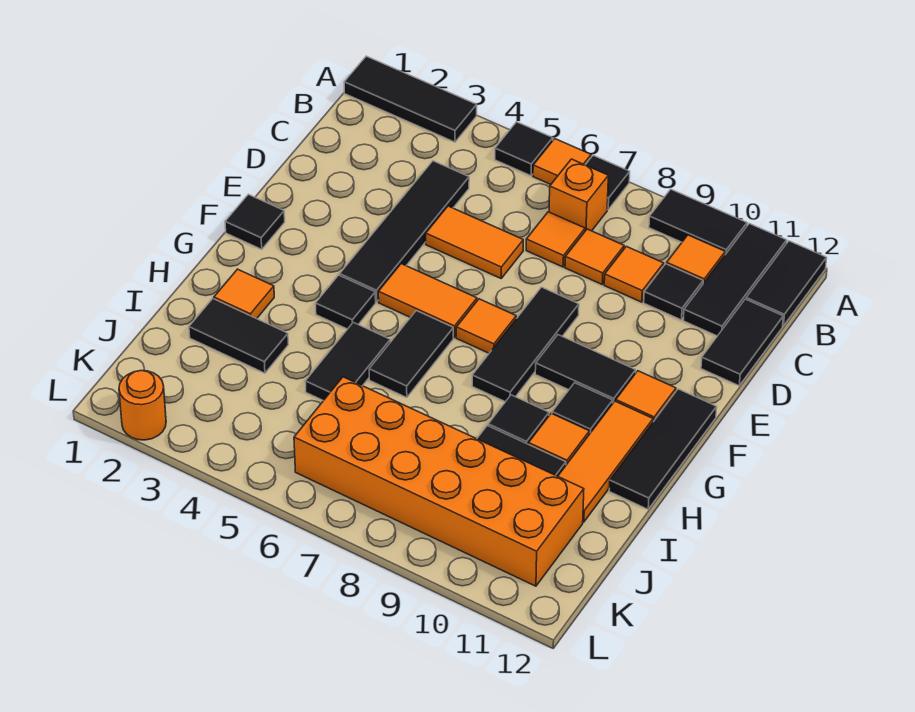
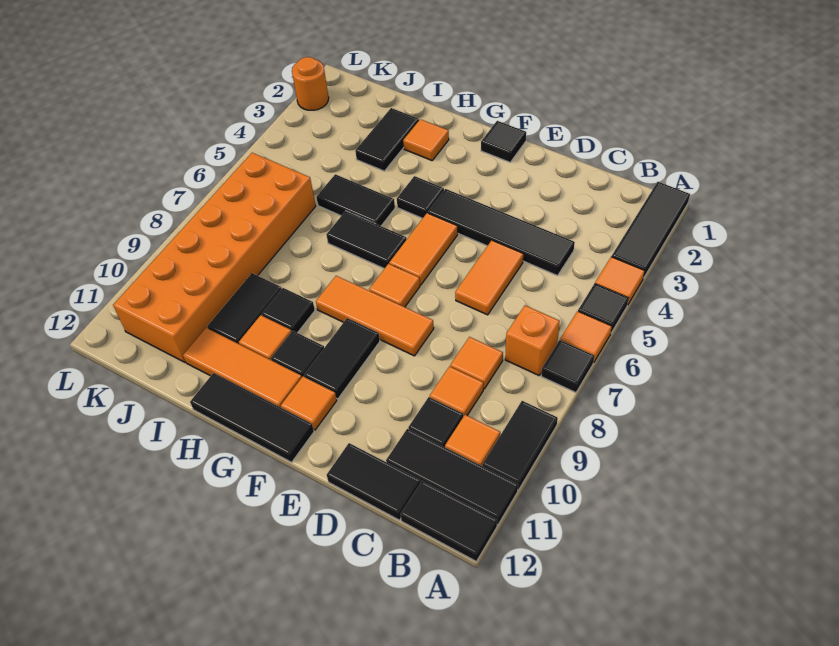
orange tile C7 level 1 -> orange tile A4 level 1
black tile E8:G8 level 1 -> orange tile E8:G8 level 1

